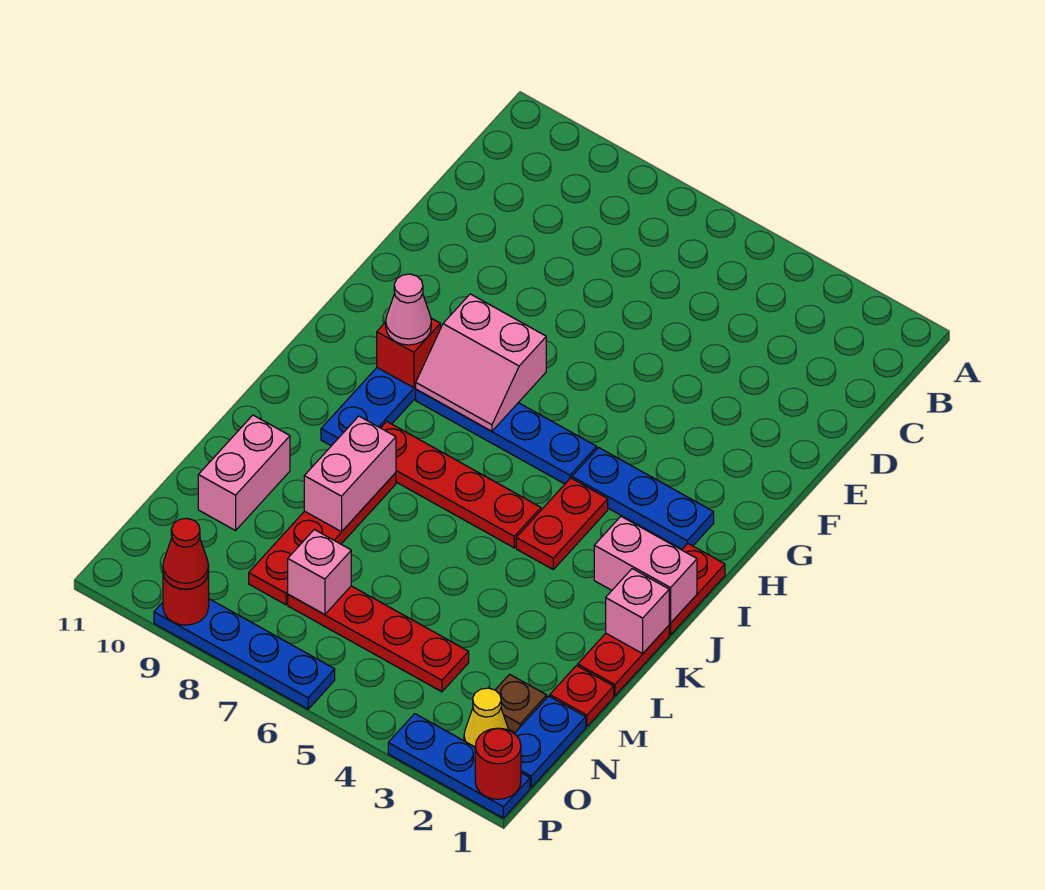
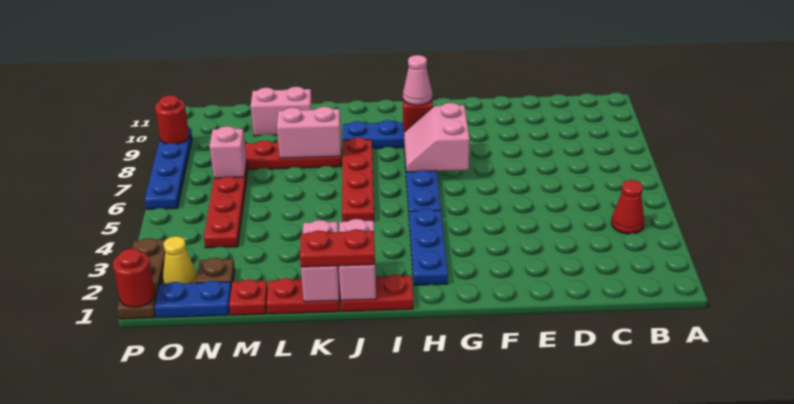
red plate I4:J4 level 1 -> red plate J1:K1 level 3
pink brick K1 level 2 -> pink brick K1:K2 level 2
blue plate P1:P3 level 1 -> brown plate P1:P3 level 1
red cone P9 level 3 -> red cone B4 level 1

